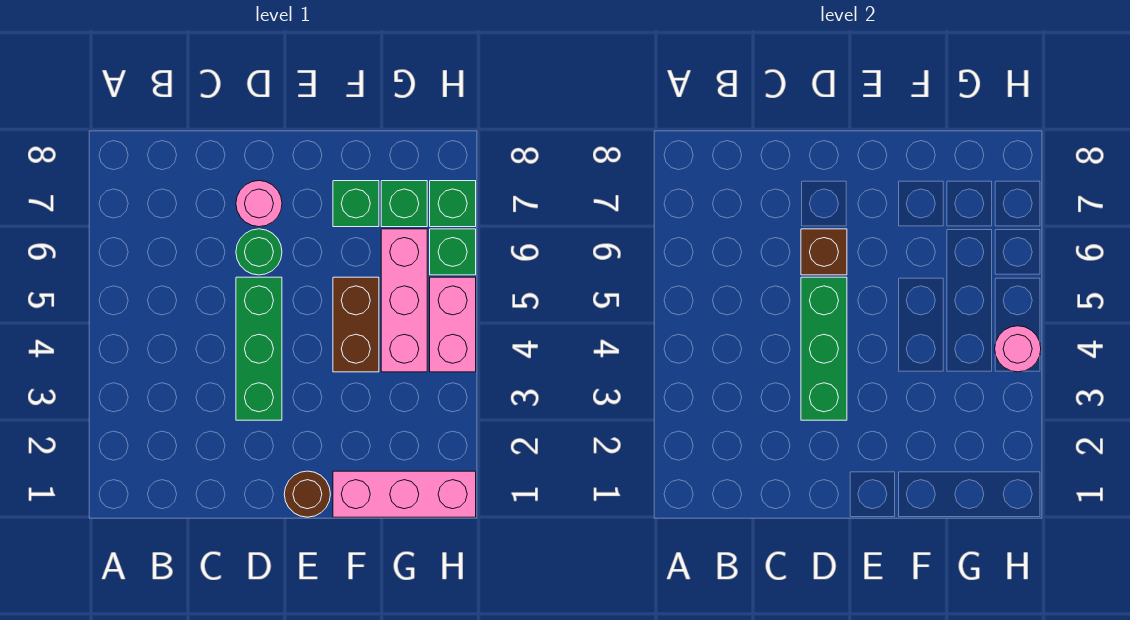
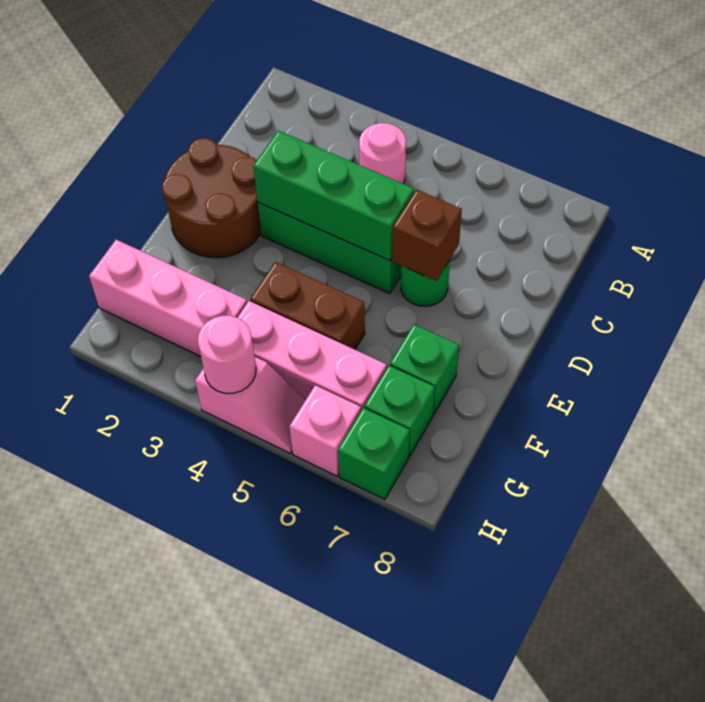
pink round brick D7 level 1 -> pink round brick B4 level 1
brown round brick E1 level 1 -> brown round brick D1:E2 level 1
pink brick F1:H1 level 1 -> pink brick G1:G3 level 1
pink brick H4:H5 level 1 -> pink slope H4:H5 level 1 top 4
green brick H6 level 1 -> pink brick H6 level 1

